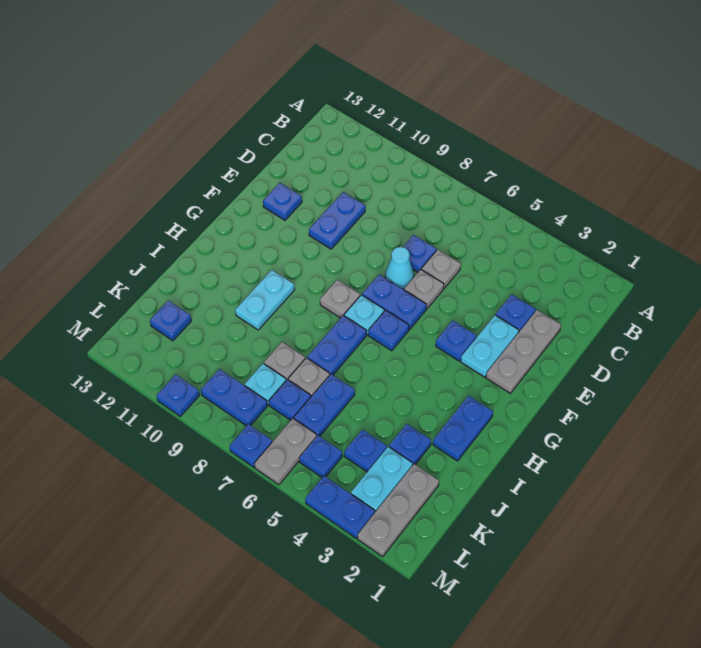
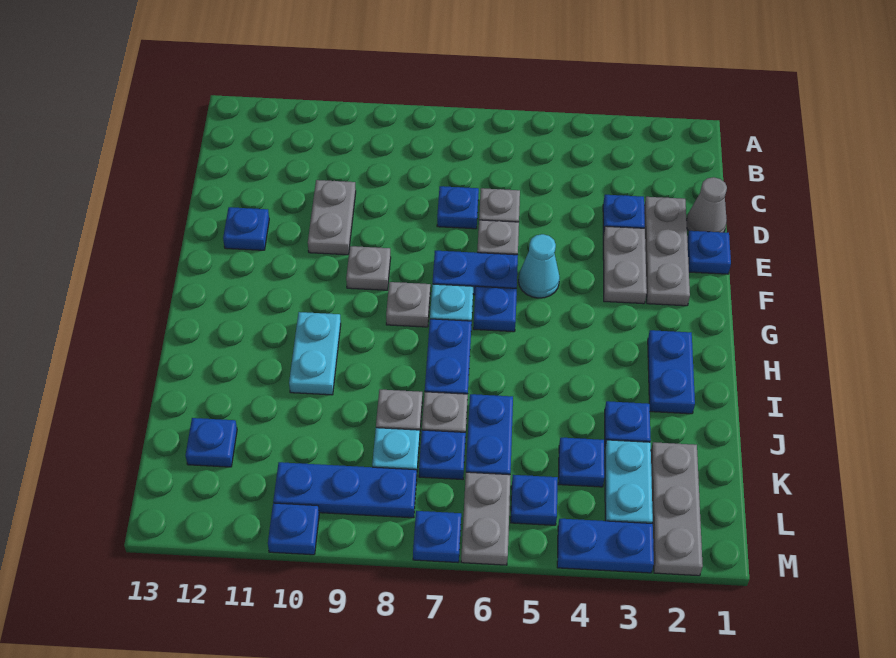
none -> grey cone D1 level 1
blue plate D10:E10 level 1 -> grey plate D10:E10 level 1
cyan plate E3:F3 level 1 -> grey plate E3:F3 level 1
cyan cone E7 level 1 -> cyan cone F5 level 1
blue plate F4 level 1 -> blue plate E1 level 1
none -> grey plate F9 level 1
blue plate L8:L9 level 1 -> blue plate L8:L10 level 1

